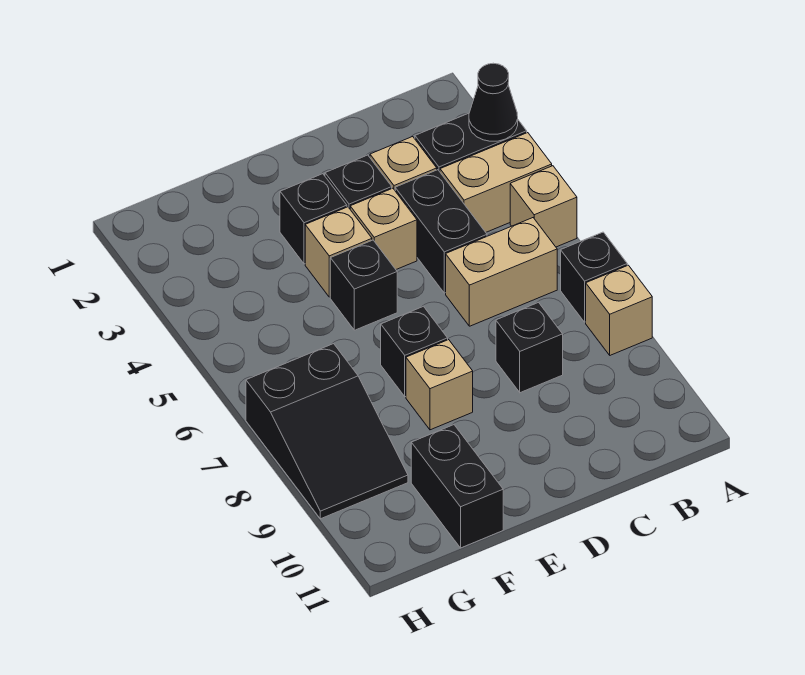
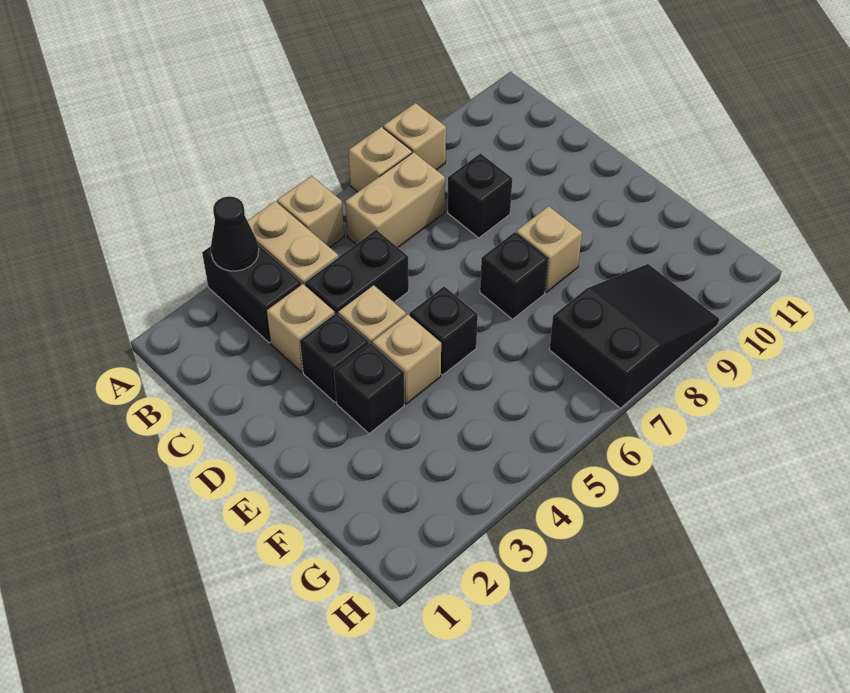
black brick A7 level 1 -> tan brick A7 level 1
tan brick B6:C6 level 1 -> tan brick B6:B7 level 1
black brick F10:F11 level 1 -> none

